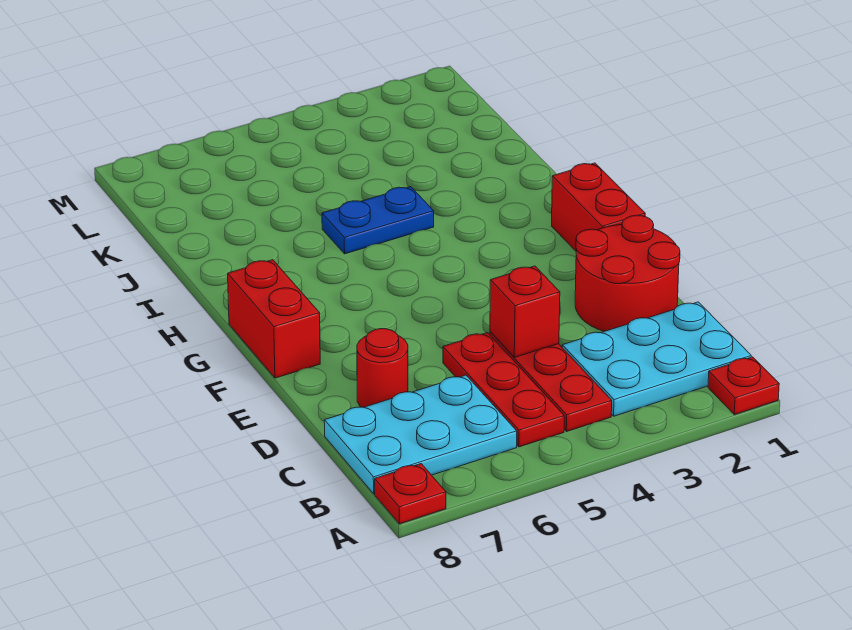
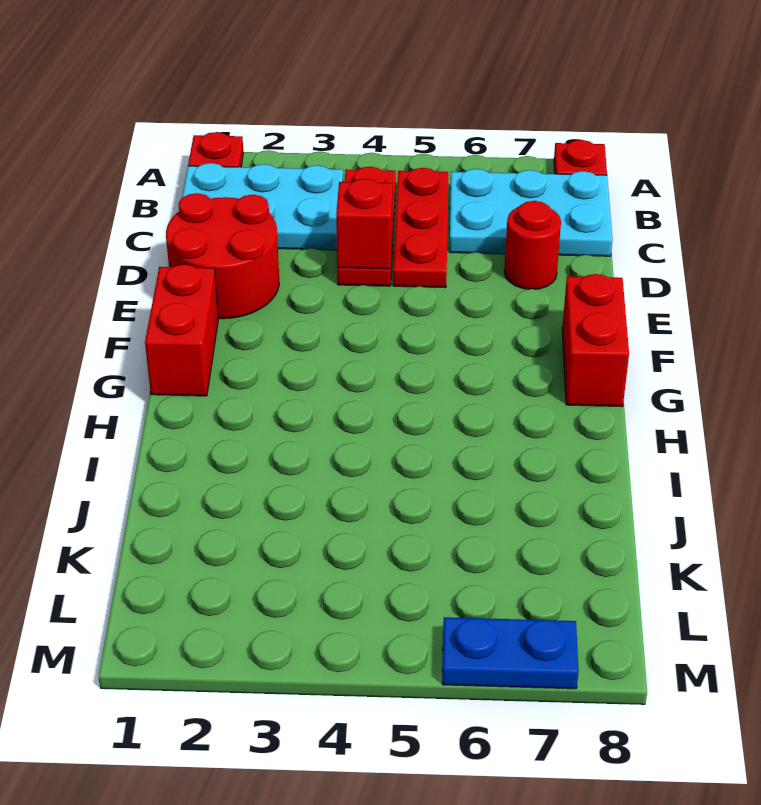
blue plate I4:I5 level 1 -> blue plate M6:M7 level 1

